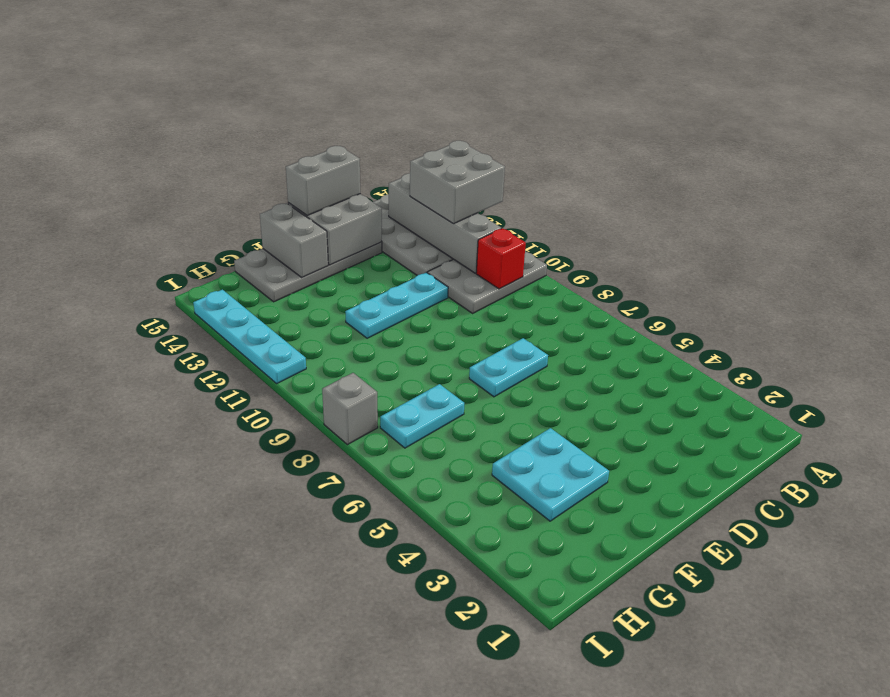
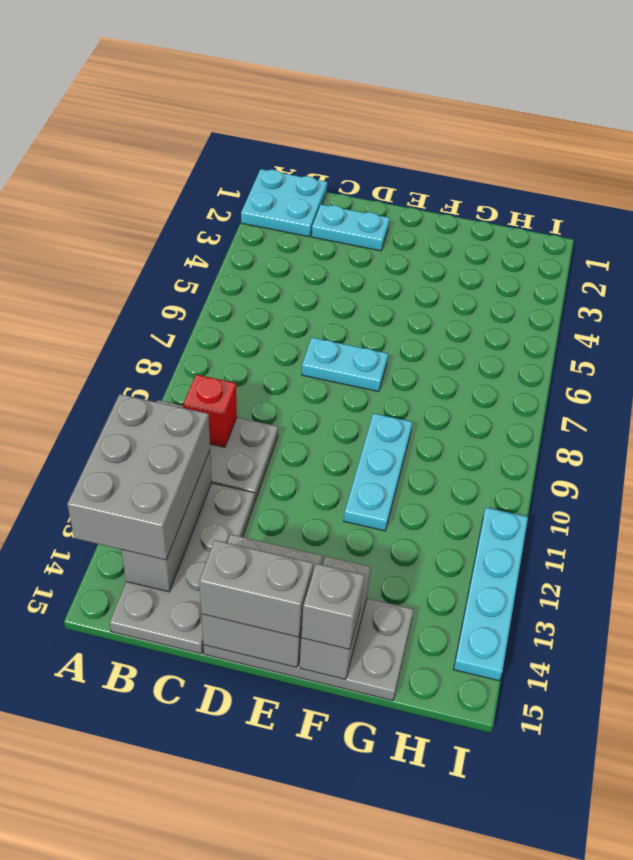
grey brick A12:B13 level 3 -> grey brick A12:B14 level 3
grey brick B11:B14 level 2 -> grey brick B12:B14 level 2
cyan plate D11:F11 level 1 -> cyan plate F9:F11 level 1
cyan plate F3:G4 level 1 -> cyan plate A1:B2 level 1
cyan plate G7:H7 level 1 -> cyan plate C2:D2 level 1
grey brick I8 level 1 -> grey brick F15 level 3

